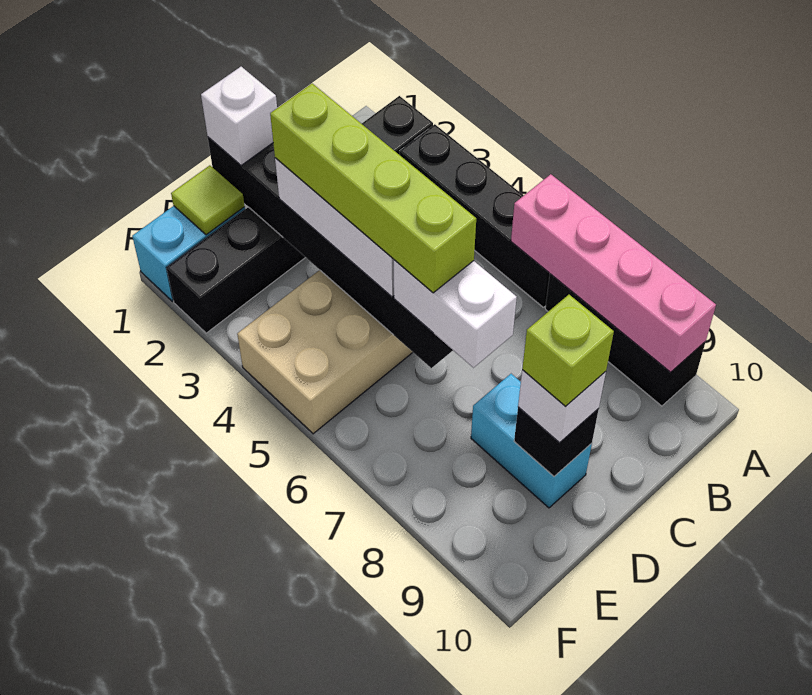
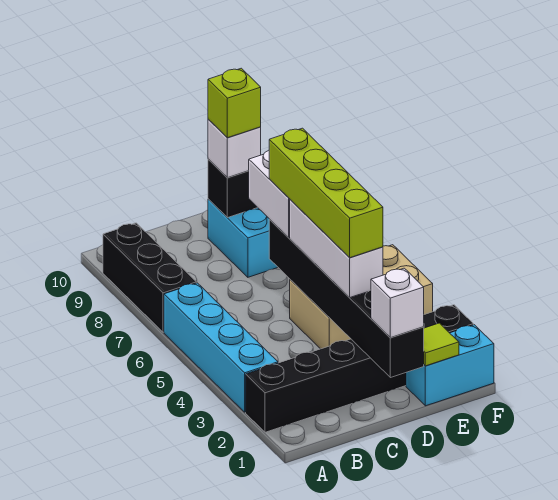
black brick A3:A6 level 1 -> cyan brick A3:A6 level 1
pink brick A6:A9 level 2 -> none

